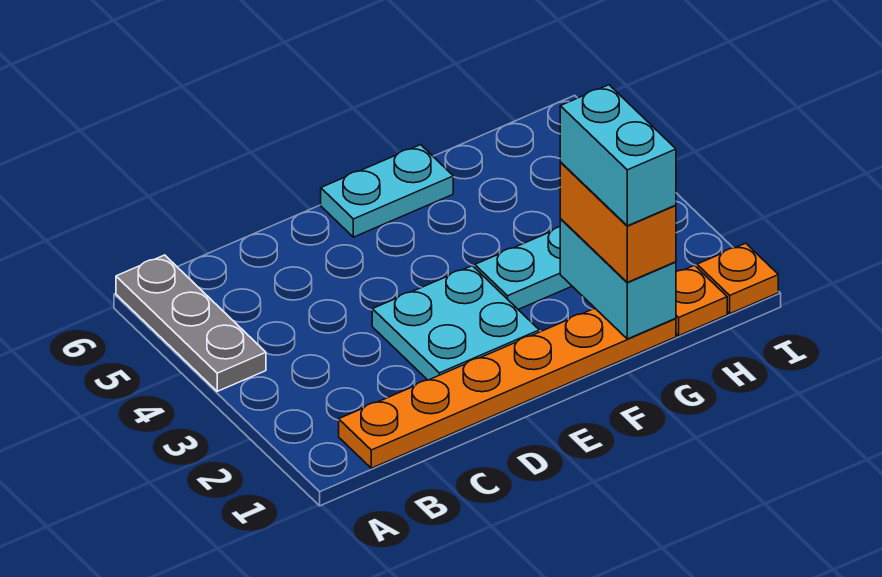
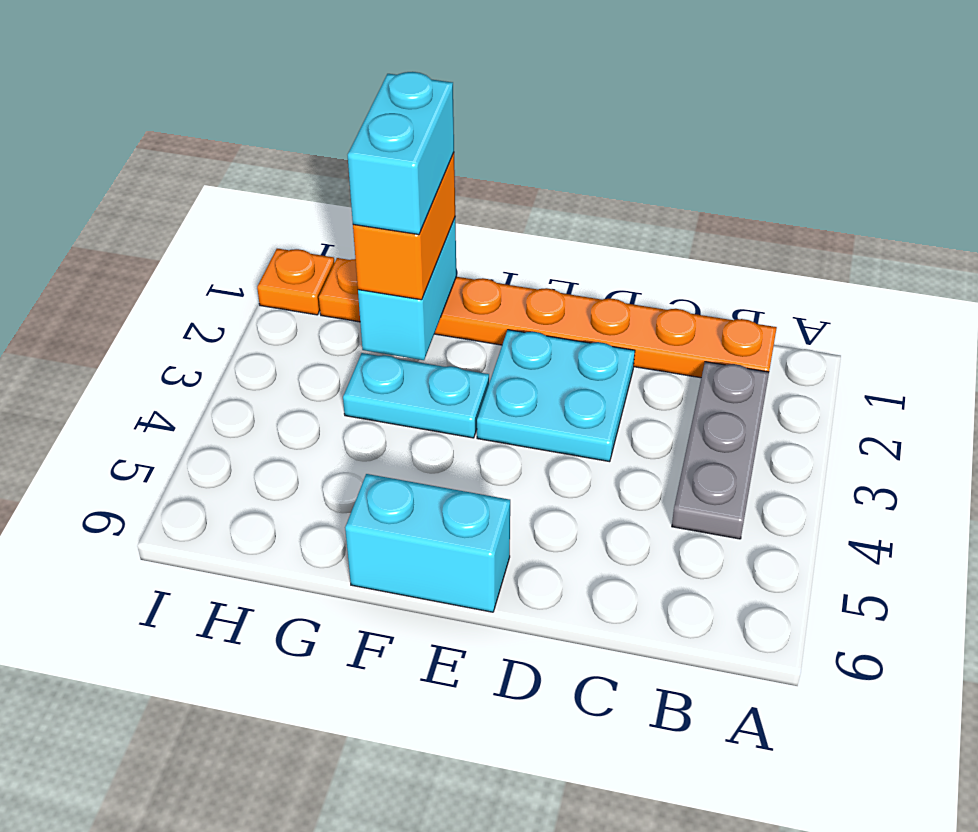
grey plate A4:A6 level 1 -> grey plate B2:B4 level 1
cyan plate E6:F6 level 1 -> cyan brick E6:F6 level 1

